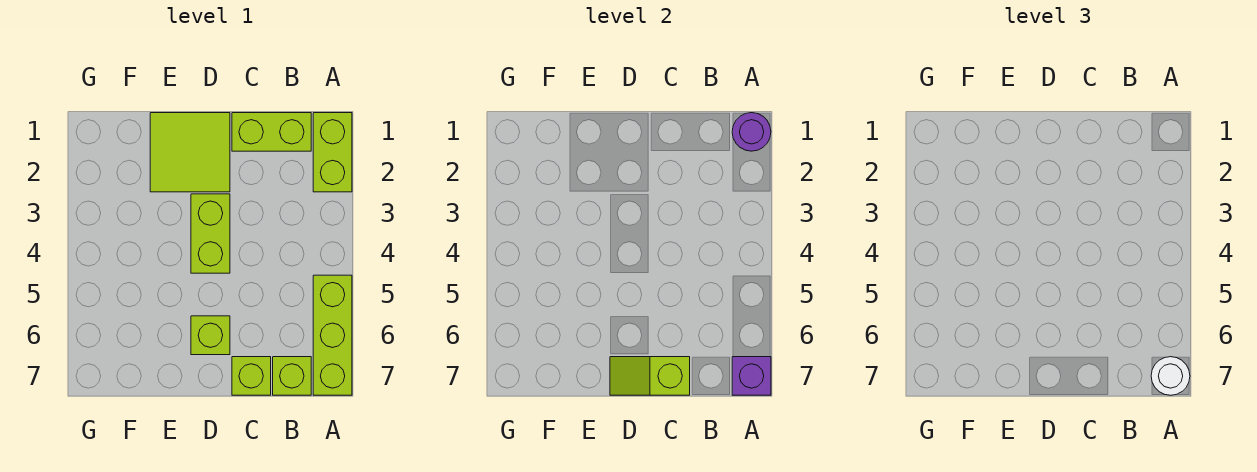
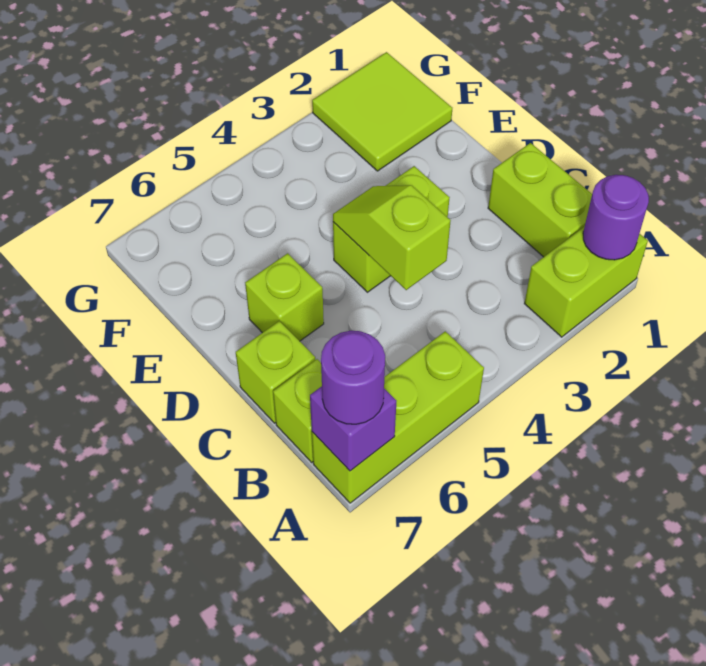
white round brick A7 level 3 -> purple round brick A7 level 3
lime slope C7:D7 level 2 top C -> lime slope C4:D4 level 2 top C
lime tile D1:E2 level 1 -> lime tile F1:G2 level 1

